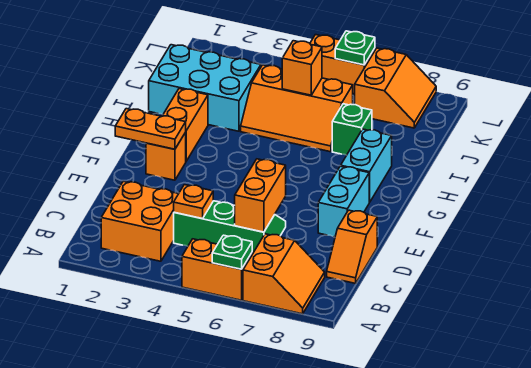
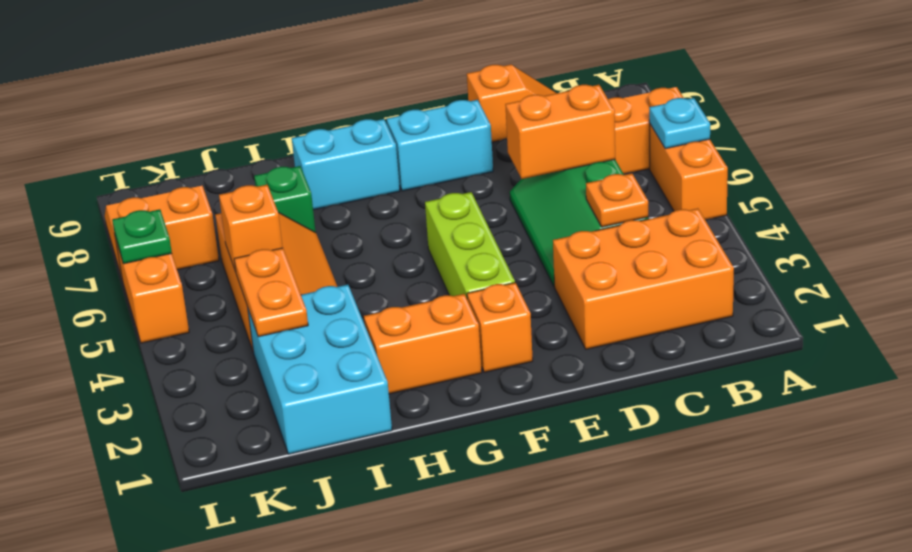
green plate A6 level 2 -> cyan plate A6 level 2
orange brick B2:C3 level 1 -> orange brick B2:D3 level 1
orange plate F1:F2 level 2 -> orange plate J3:J4 level 2
none -> lime brick F3:F5 level 1

